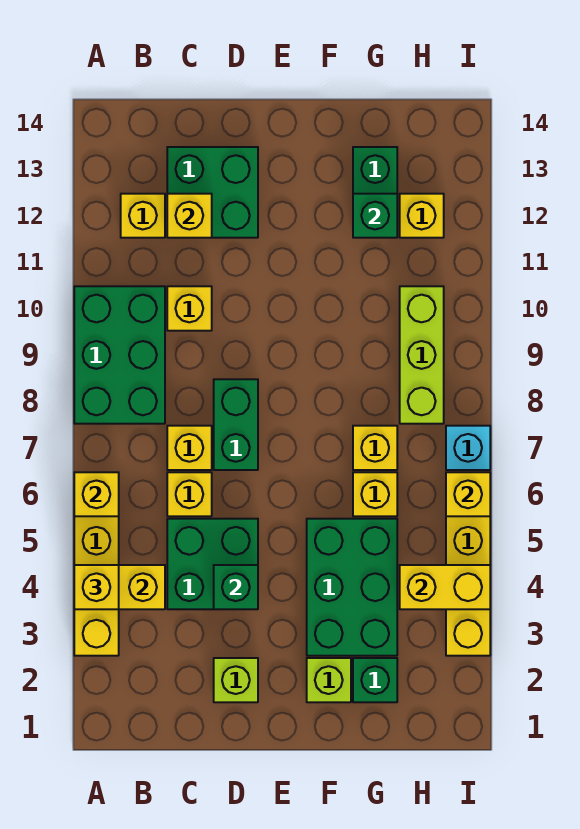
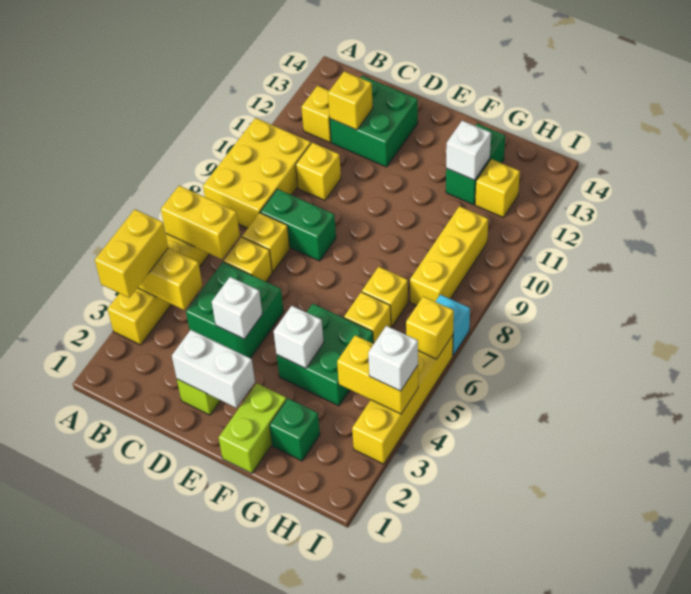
yellow brick A4 level 3 -> yellow brick A3:A4 level 3
yellow brick A6 level 2 -> yellow brick A6:B6 level 2
green brick A8:B10 level 1 -> yellow brick A8:B10 level 1
none -> white brick D2:E2 level 2
green brick D4 level 2 -> white brick D4 level 2
green brick D7:D8 level 1 -> green brick C8:D8 level 1
lime brick F2 level 1 -> lime brick F1:F2 level 1
green brick F3:G5 level 1 -> green brick F4:G5 level 1
none -> white brick F4 level 2
green brick G12 level 2 -> white brick G12 level 2
lime brick H8:H10 level 1 -> yellow brick H8:H10 level 1
none -> white brick I4 level 3

